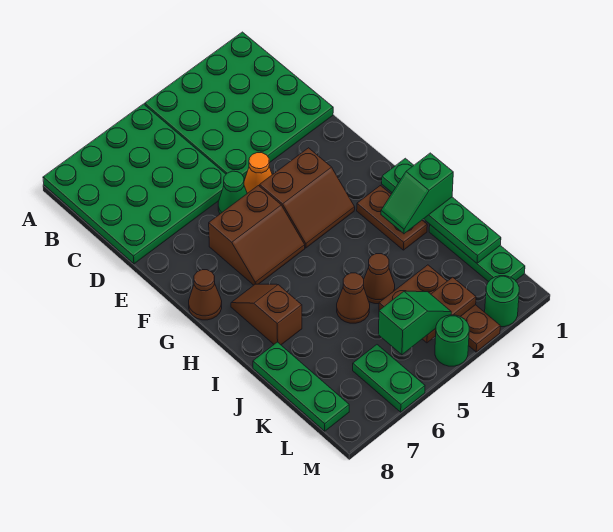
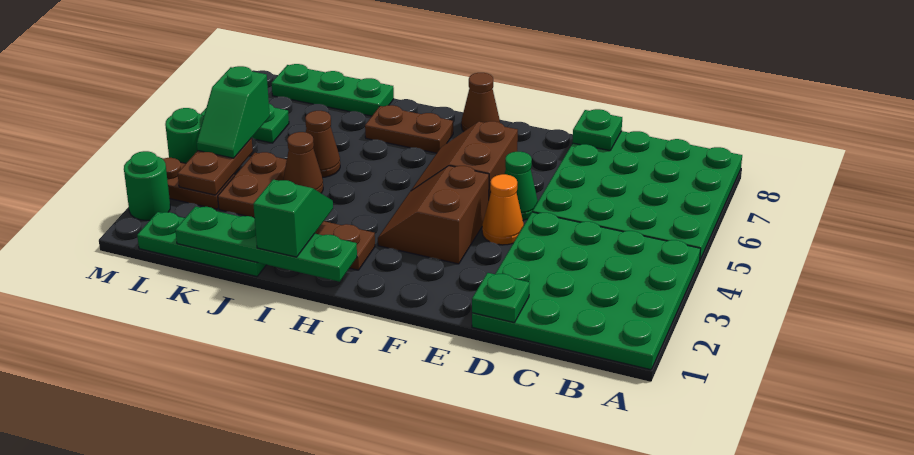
none -> green plate D1 level 2
none -> green plate D8 level 2
brown slope H7:I7 level 1 top I -> brown plate H7:I7 level 1

